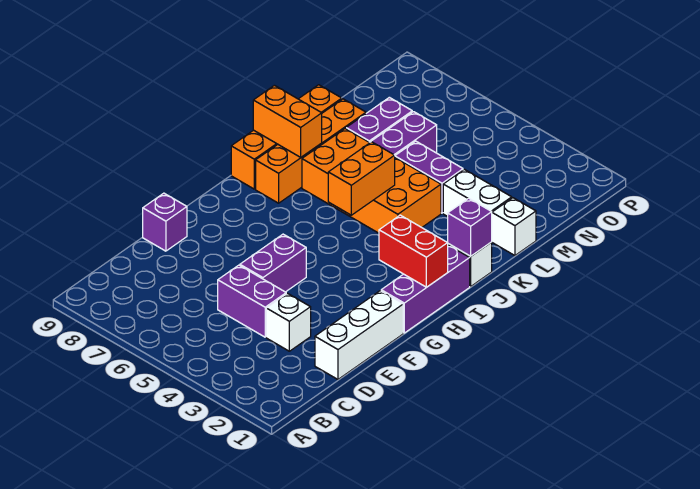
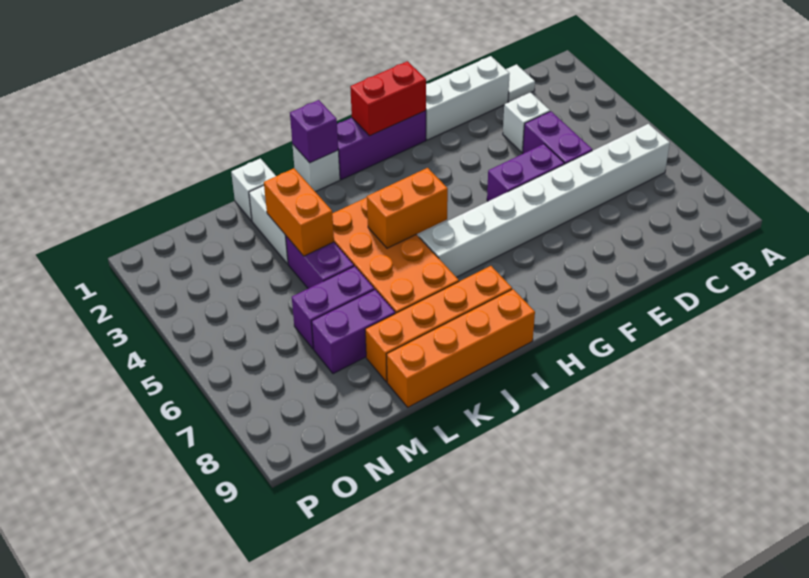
none -> white brick B6:I6 level 1
none -> white tile C1 level 1
purple brick E9 level 1 -> none
red brick H1:H2 level 2 -> red brick G1:H1 level 2
orange brick J8:J9 level 2 -> orange brick L3:L4 level 2

